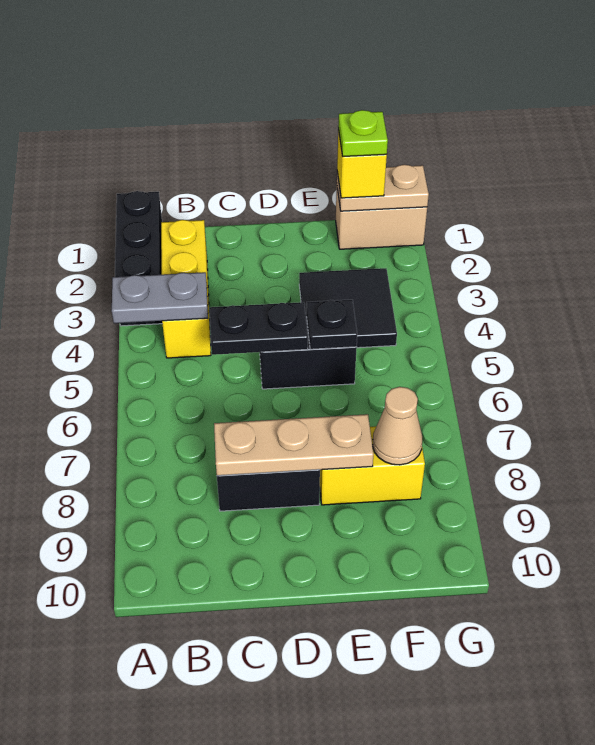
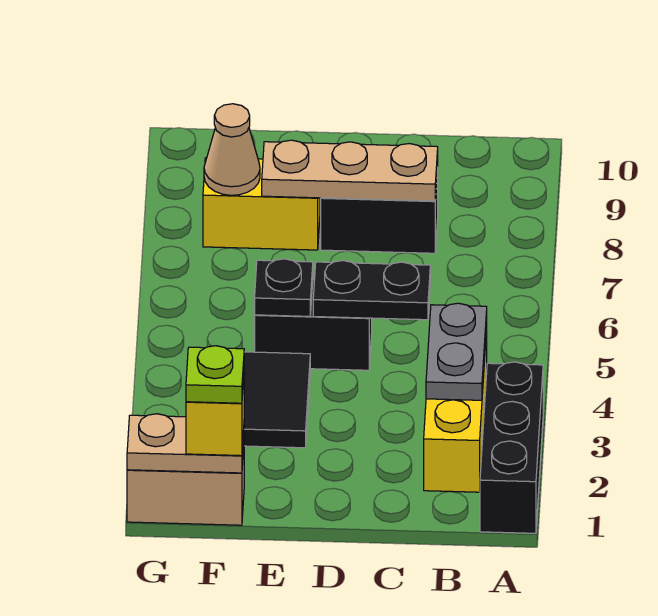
grey plate A4:B4 level 2 -> grey plate B3:B4 level 2

